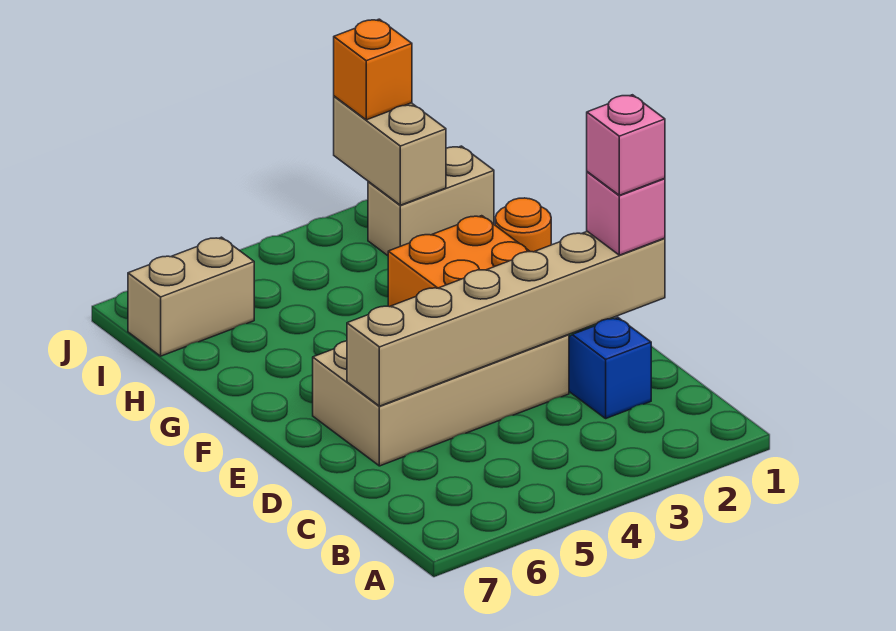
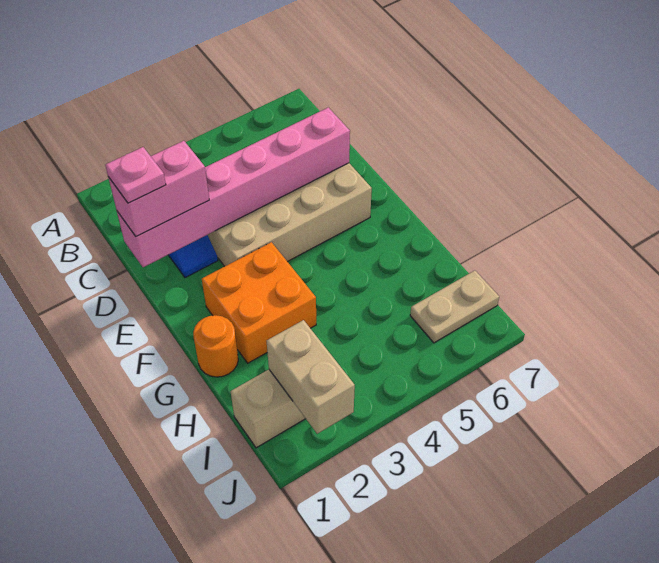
tan brick D1:D6 level 2 -> pink brick D1:D6 level 2
pink brick D1 level 3 -> pink brick D1:D2 level 3
pink brick D1 level 4 -> pink plate D1 level 4
tan brick I6:I7 level 1 -> tan plate I6:I7 level 1
orange brick J2 level 3 -> none

